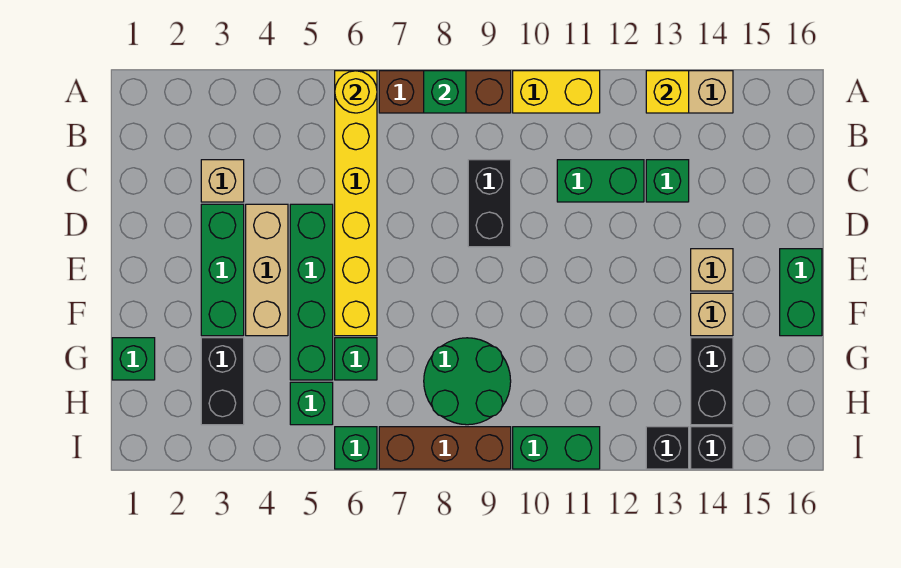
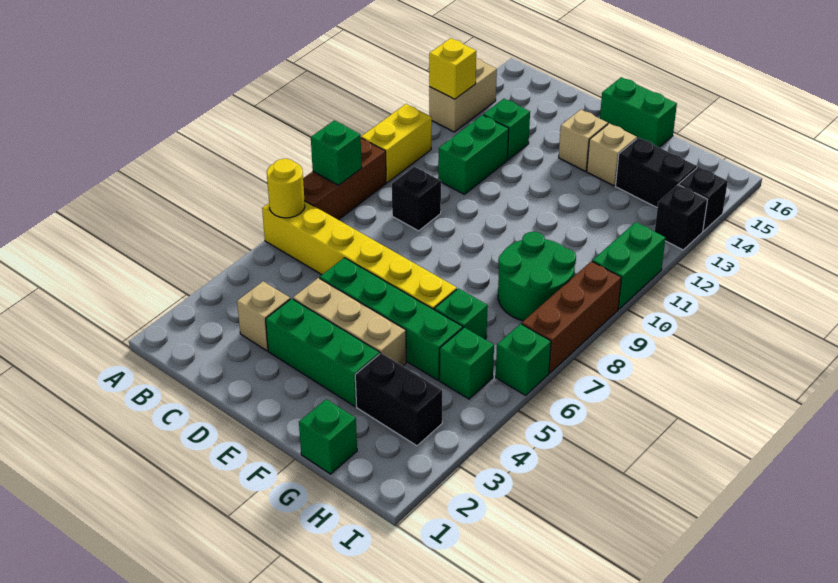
black brick C9:D9 level 1 -> black brick C9 level 1

